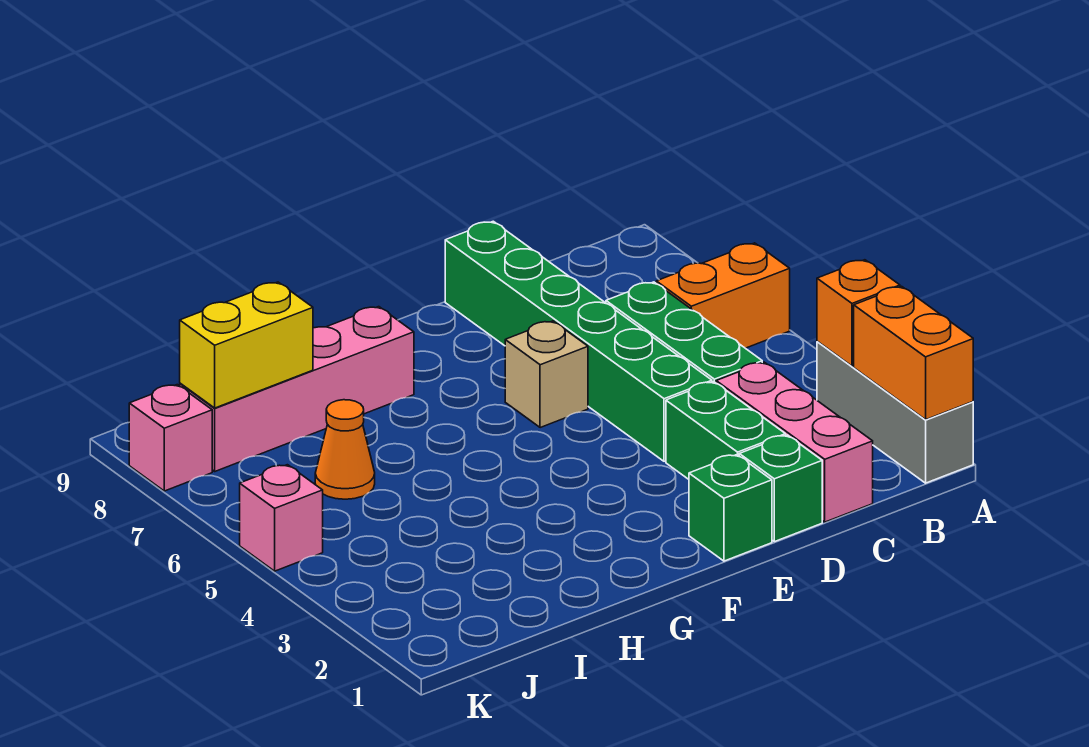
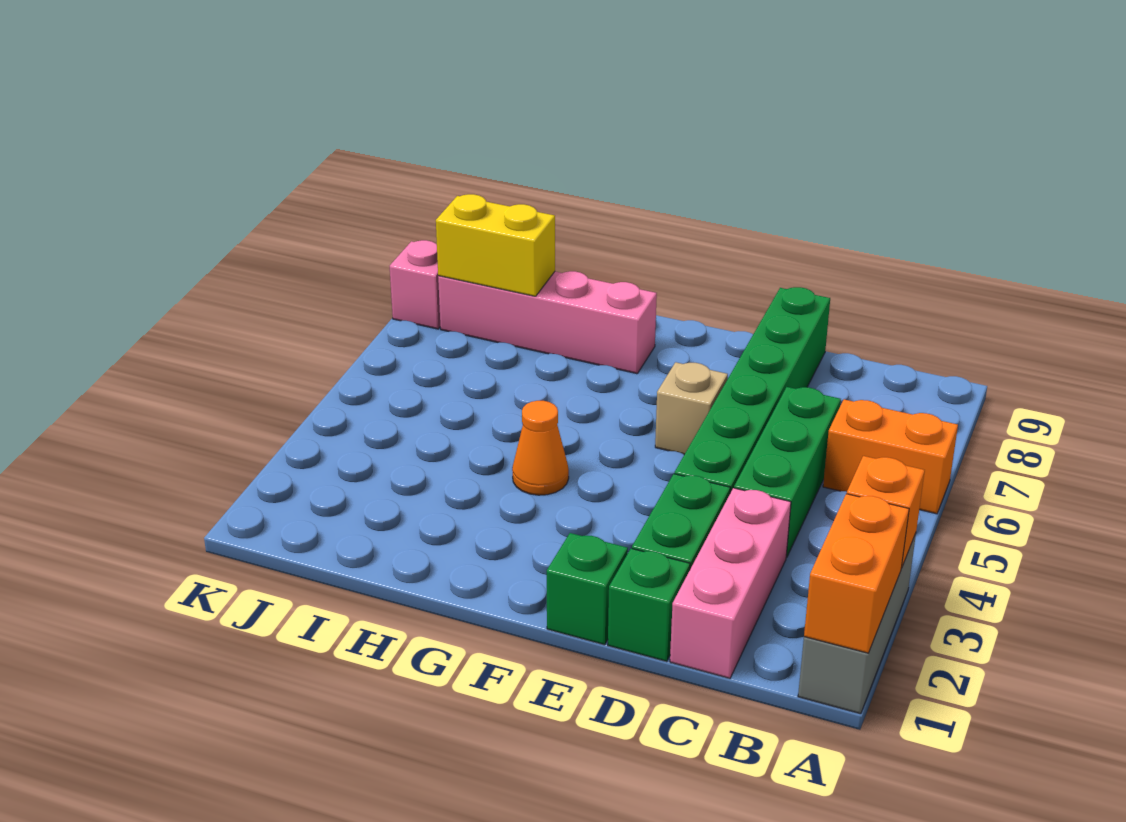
orange cone I6 level 1 -> orange cone G4 level 1
pink brick K5 level 1 -> none

